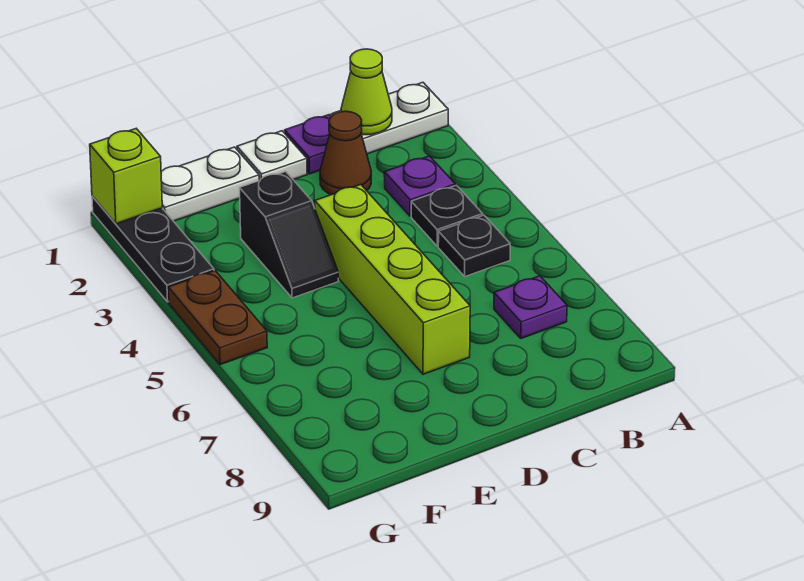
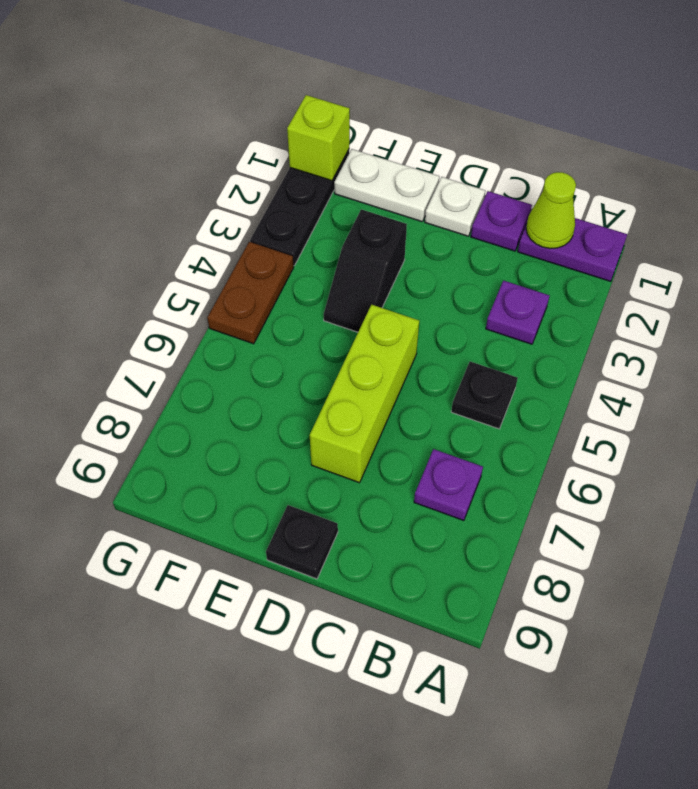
white plate A1:B1 level 1 -> purple plate A1:B1 level 1
black plate B4 level 1 -> black plate D9 level 1
brown cone C2 level 1 -> none
lime brick D4:D7 level 1 -> lime brick D5:D7 level 1

